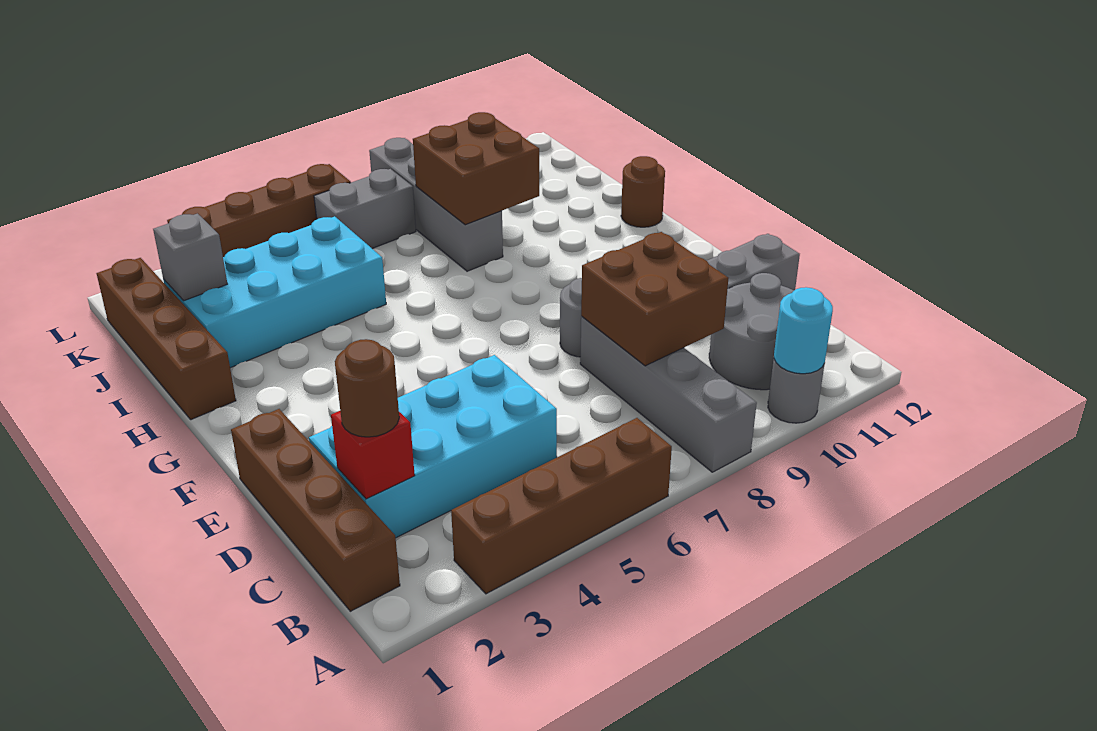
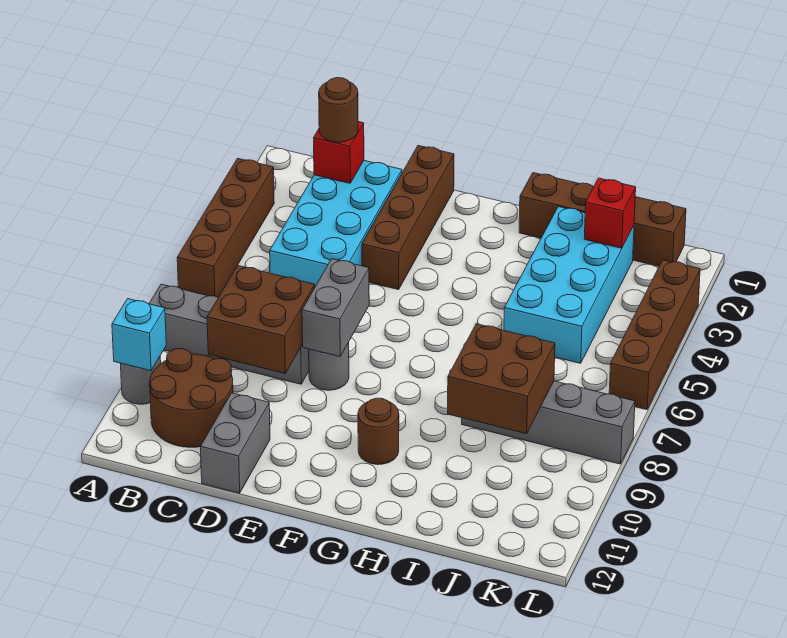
cyan round brick A10 level 2 -> cyan brick A10 level 2
brown brick B1:E1 level 1 -> brown brick E1:E4 level 1
grey round brick B10:C11 level 1 -> brown round brick B10:C11 level 1
brown round brick H12 level 1 -> brown round brick G10 level 1
grey brick J2 level 2 -> red brick J2 level 2
grey brick K6:K7 level 1 -> grey brick E7:E8 level 2

